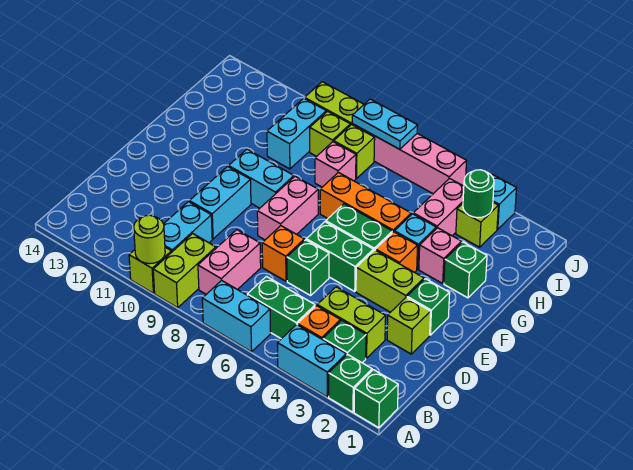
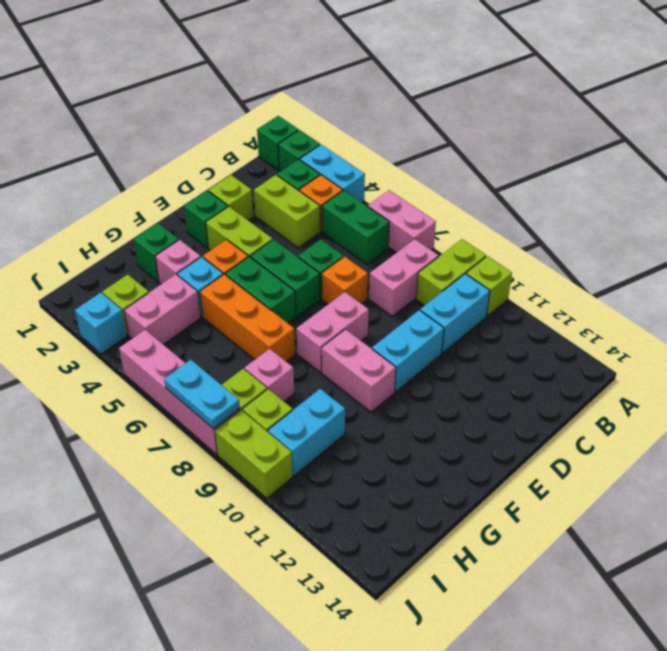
cyan brick A6:A7 level 1 -> pink brick A6:A7 level 1
lime round brick A10 level 2 -> none
cyan brick F9:F10 level 1 -> pink brick F9:F10 level 1
green round brick I3 level 2 -> none

